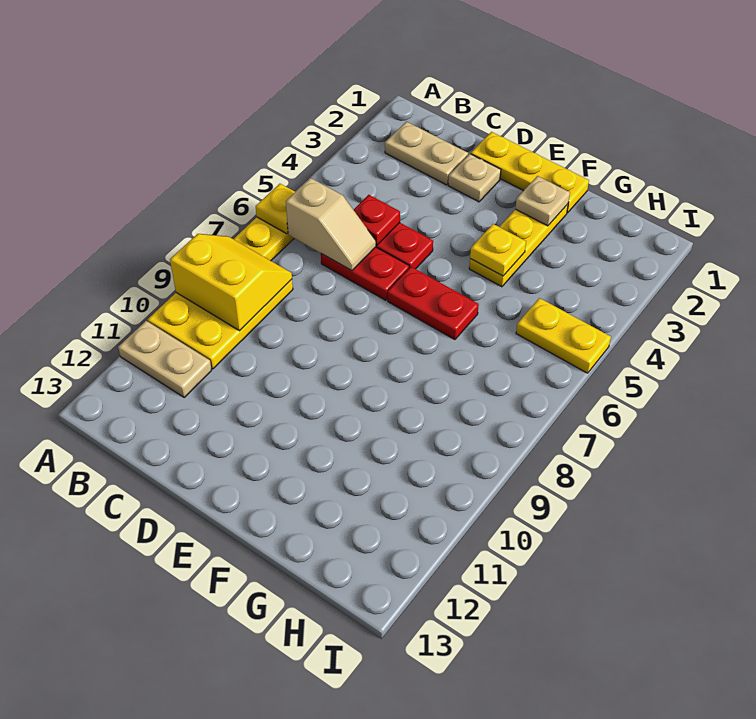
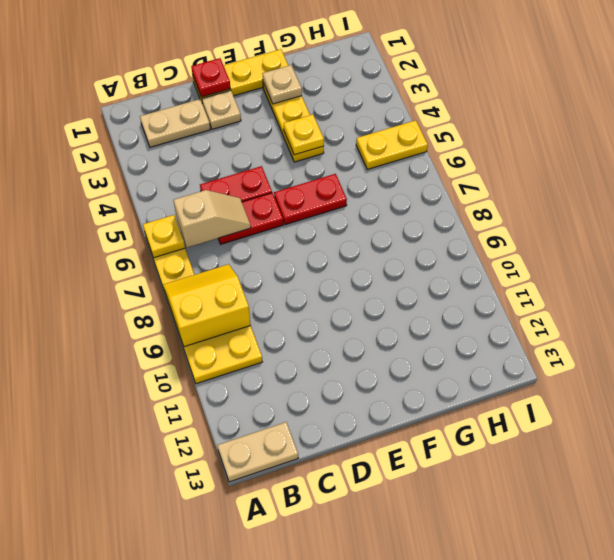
tan plate A11:B11 level 1 -> tan plate A13:B13 level 1
red plate C5 level 2 -> red plate D1 level 2

